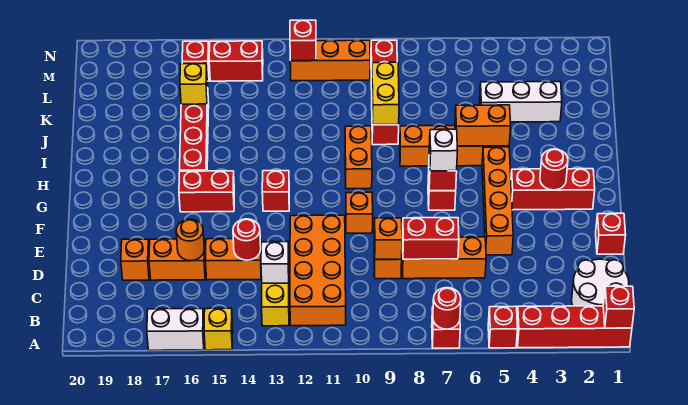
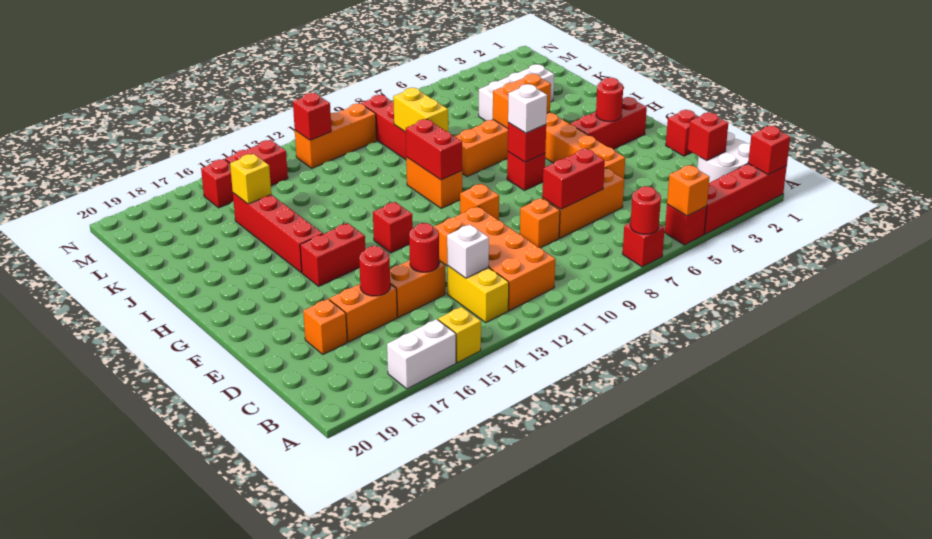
none -> red brick C2 level 2
orange brick D9 level 2 -> orange brick A5 level 2
orange round brick D16 level 2 -> red round brick D16 level 2
none -> red brick H10:I10 level 2

